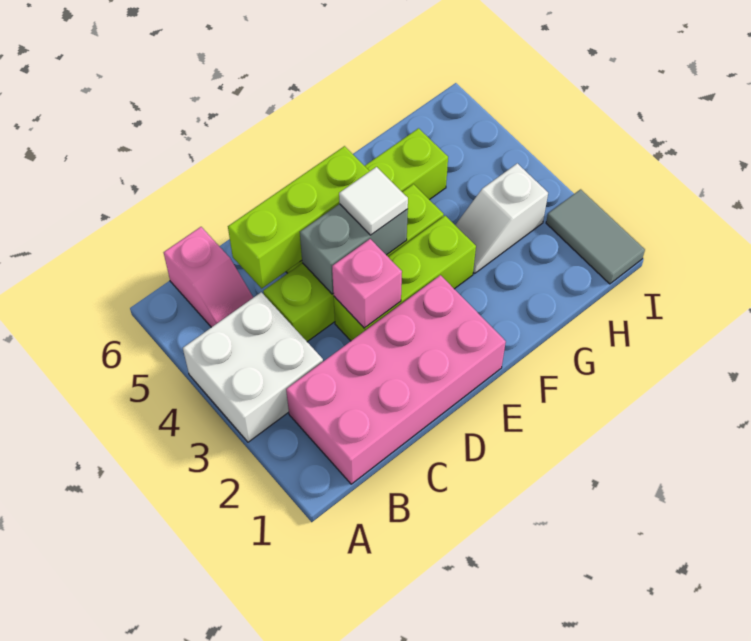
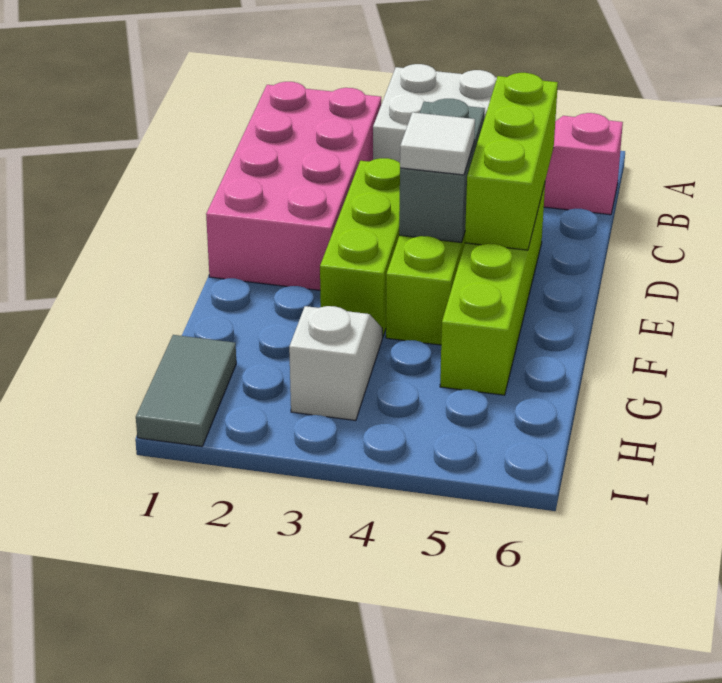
pink brick D3 level 2 -> none
grey tile I1:I2 level 1 -> grey tile H1:I1 level 1

